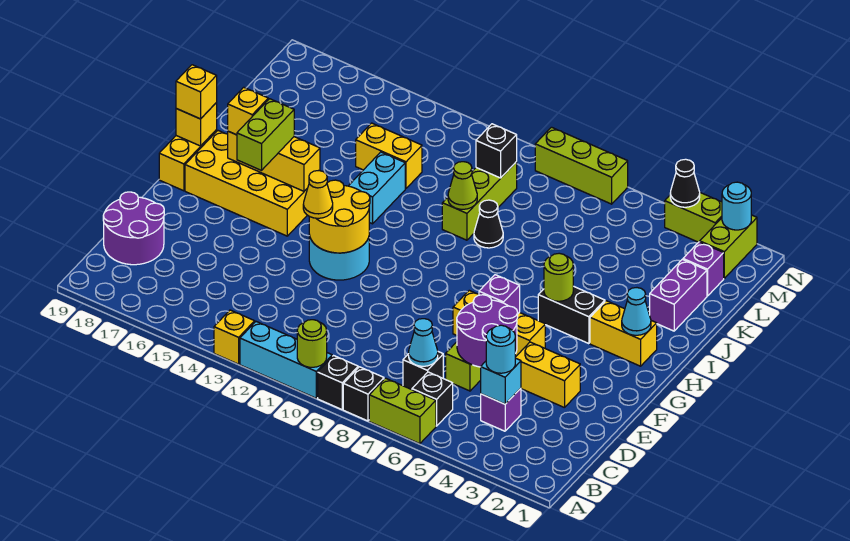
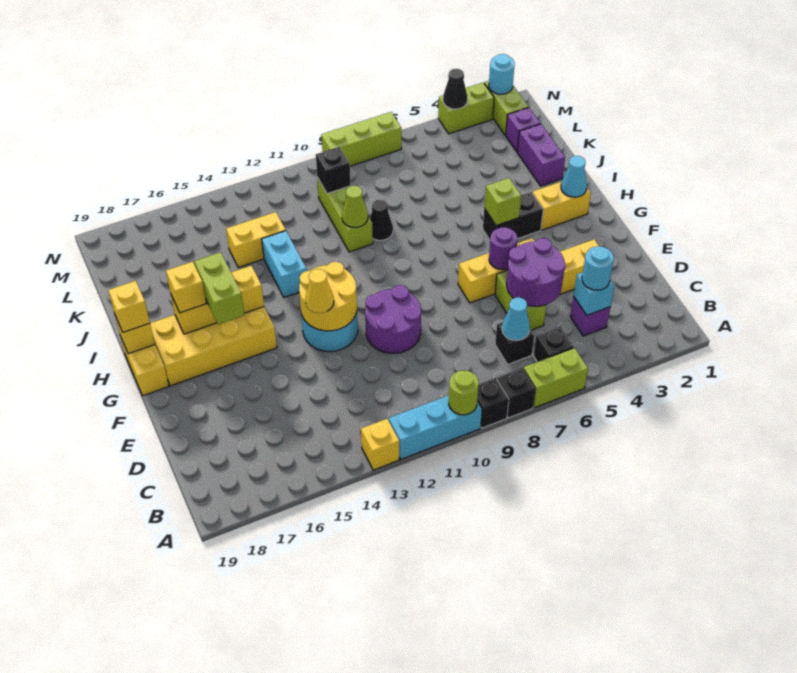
purple round brick C18:D19 level 1 -> purple round brick E10:F11 level 1
purple brick F6 level 2 -> purple round brick F6 level 2
lime round brick H5 level 2 -> lime brick H5 level 2

